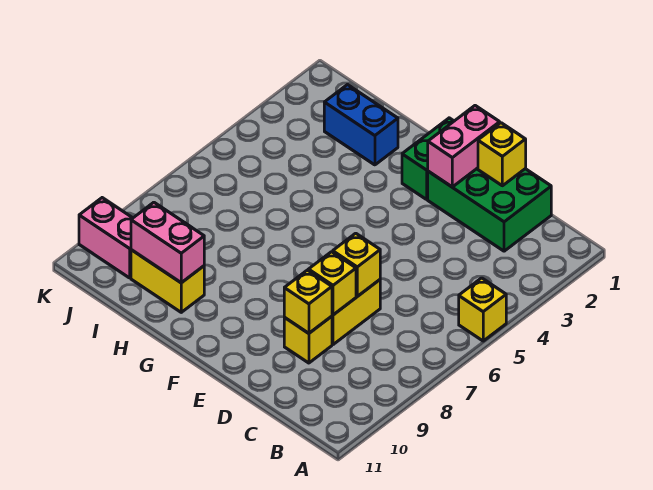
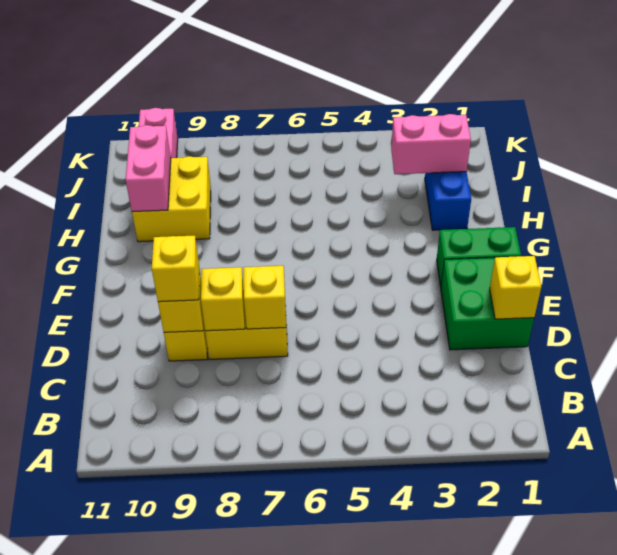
yellow brick A5 level 1 -> yellow brick D9 level 3
green brick C1:E2 level 1 -> green brick D1:E2 level 1
pink brick E1:E2 level 2 -> pink brick I2:I3 level 2
yellow brick H10:I10 level 1 -> yellow brick H9:I10 level 1

